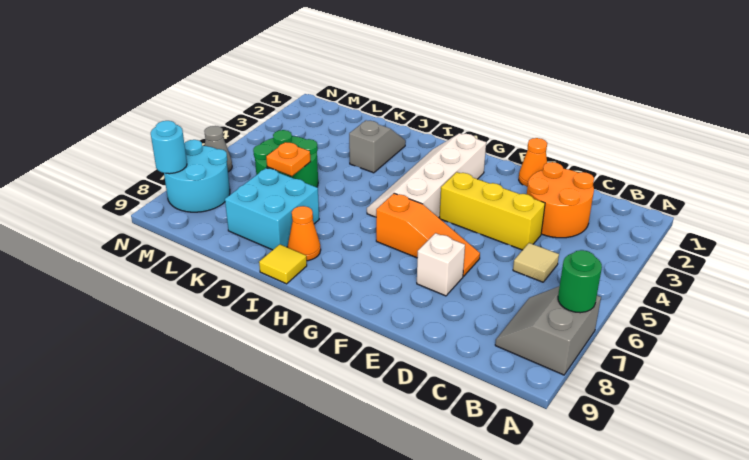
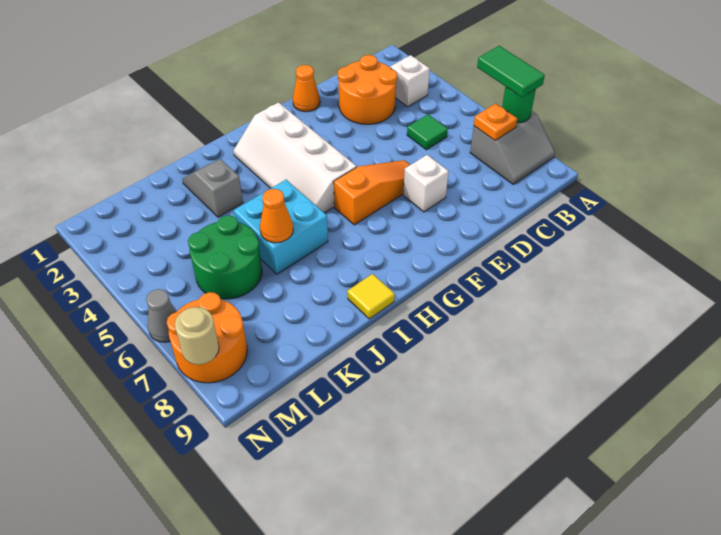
none -> green tile A6:A7 level 3
grey slope A7:B8 level 1 top A -> grey slope A7:B8 level 1 top 7
none -> white brick B3 level 1
tan tile C5 level 1 -> green tile C5 level 1
yellow brick D4:F4 level 1 -> none
orange cone I8 level 1 -> orange cone J6 level 2
cyan brick J7:K8 level 1 -> cyan brick I5:J6 level 1
orange plate K6 level 2 -> orange plate B7 level 2
cyan round brick M7:N8 level 1 -> orange round brick M7:N8 level 1
cyan round brick N8 level 2 -> tan round brick N8 level 2

